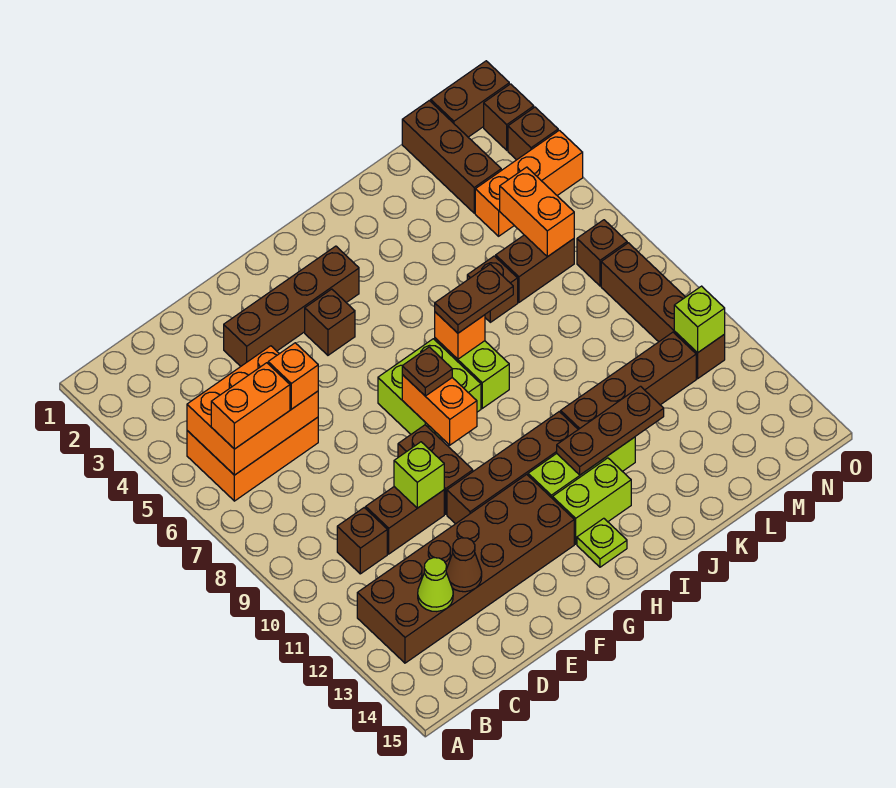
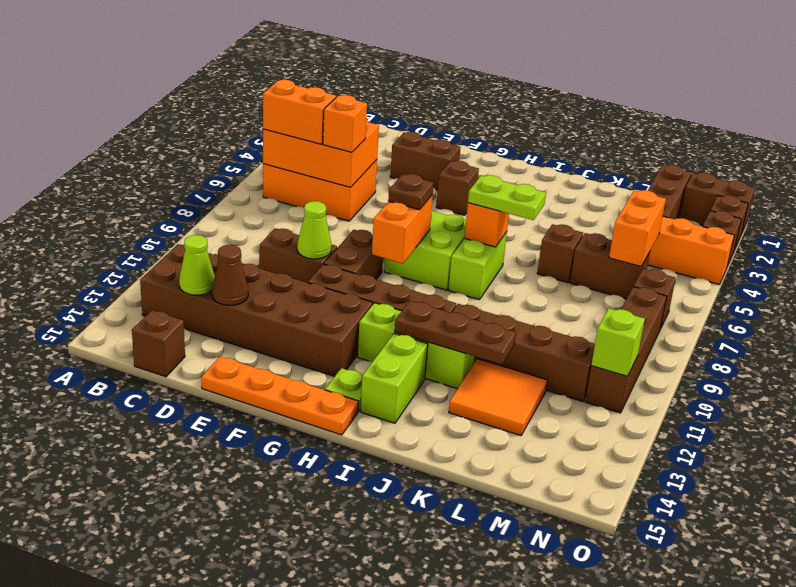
brown brick C10 level 1 -> brown brick C15 level 1
brown brick E3:H3 level 1 -> brown brick E3:F3 level 1
lime brick E10 level 2 -> lime cone E10 level 2
none -> orange plate E15:H15 level 1
lime brick H13:I13 level 1 -> lime brick I13:I14 level 1
brown plate I7:J7 level 3 -> lime plate I7:J7 level 3
none -> orange tile K12:L13 level 1

